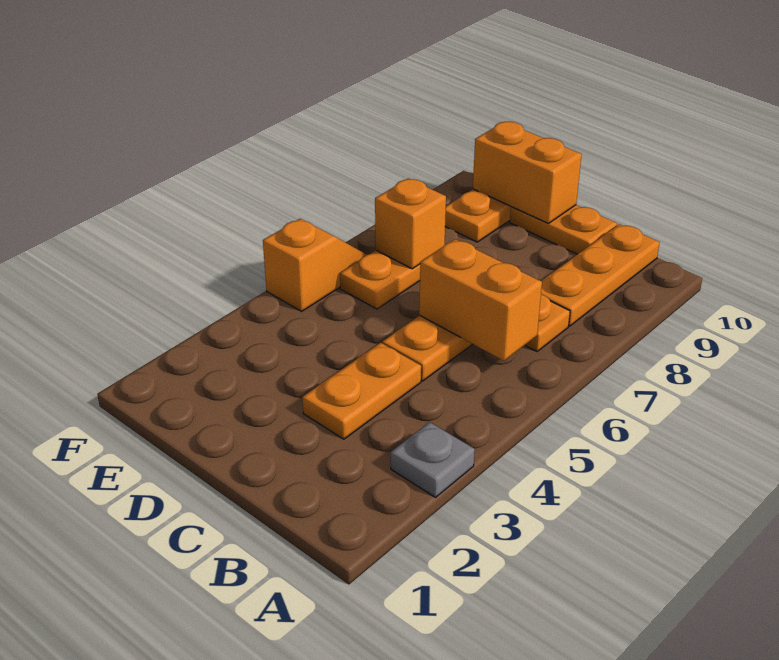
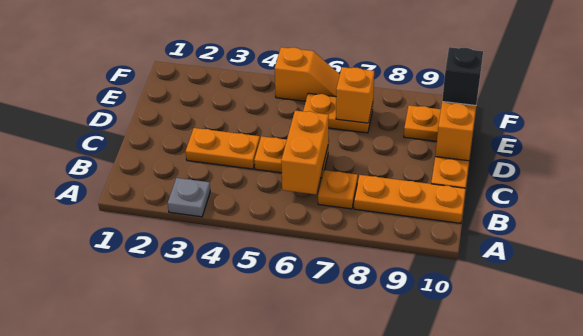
none -> black brick E10 level 3

